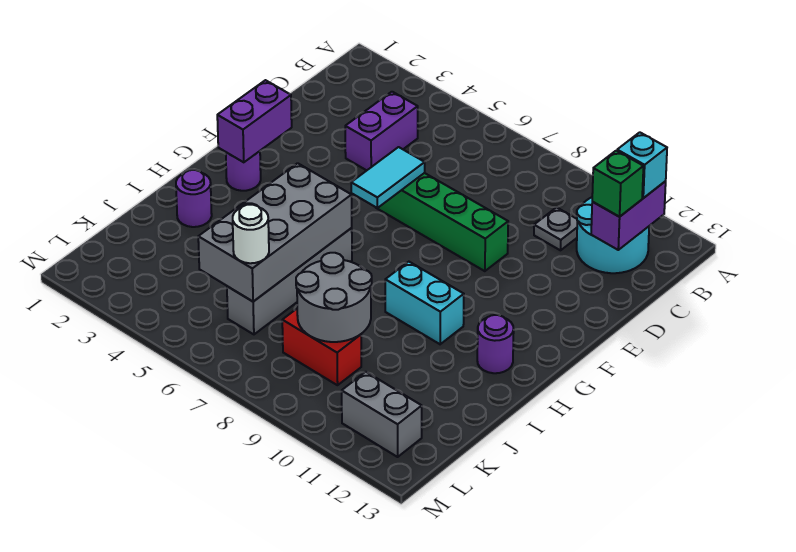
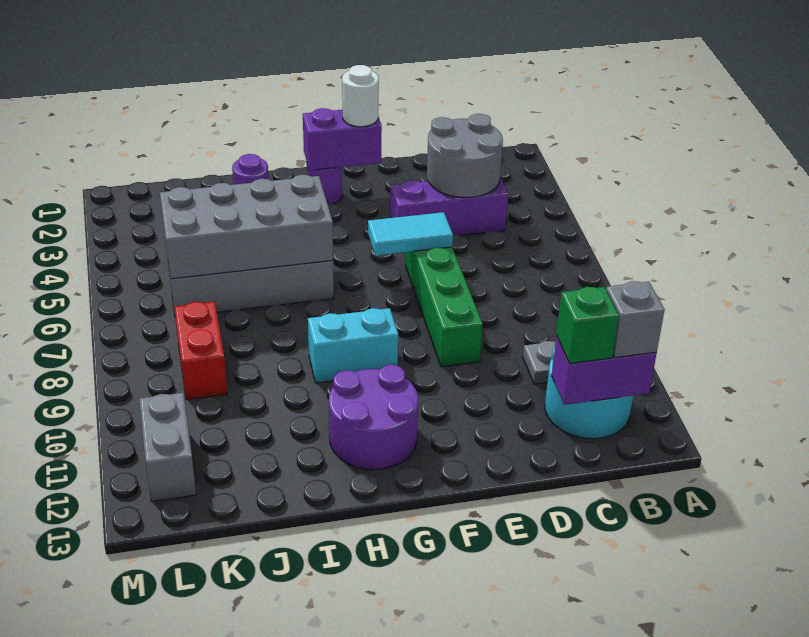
cyan brick B12 level 3 -> grey brick B12 level 3
purple brick C4:D4 level 1 -> purple brick C4:E4 level 1
cyan brick H9:H10 level 1 -> cyan brick G9:H9 level 1
purple round brick H12 level 1 -> purple round brick G11:H12 level 1
grey round brick J8:K9 level 2 -> grey round brick C3:D4 level 2
white round brick K6 level 3 -> white round brick F2 level 3

